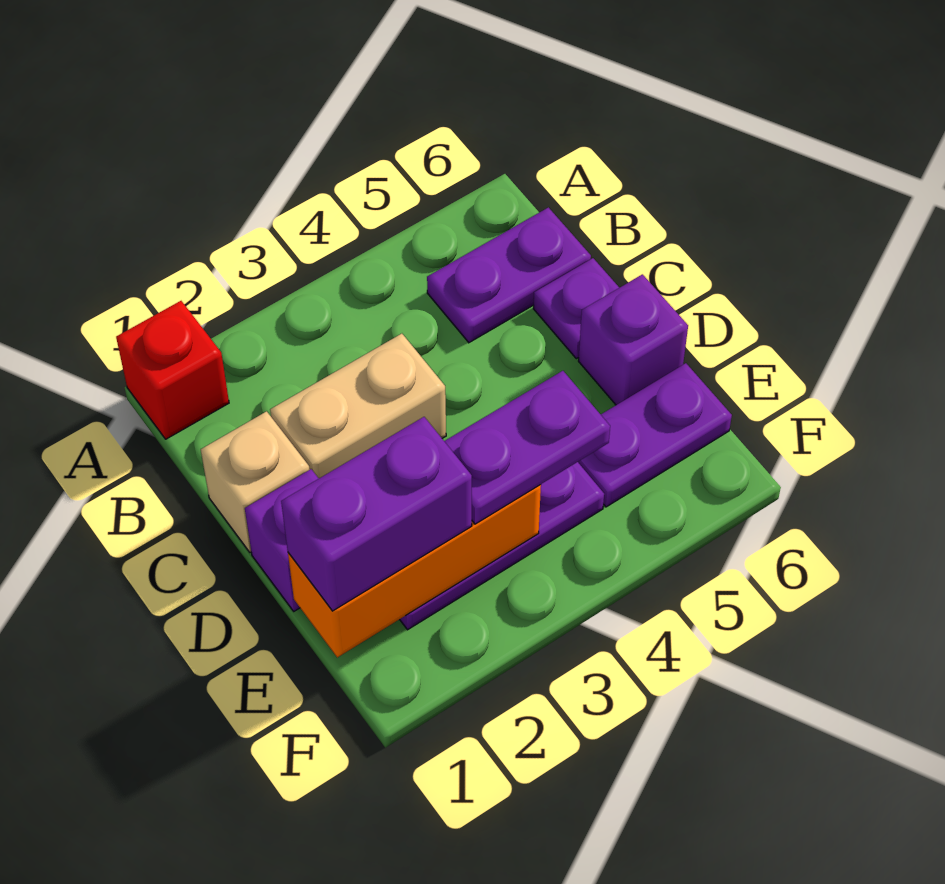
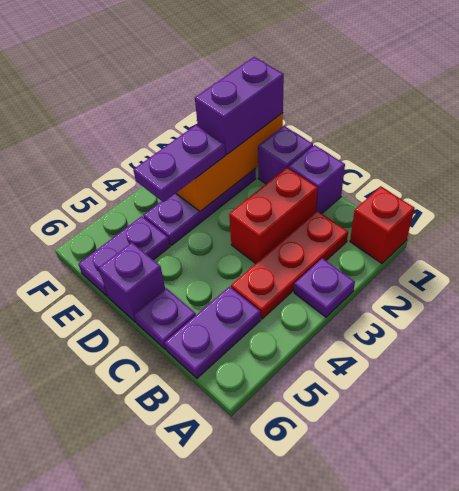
none -> purple plate A3 level 1
none -> red plate B2:B4 level 1
tan brick C1 level 1 -> purple brick C1 level 1
tan brick C2:C3 level 1 -> red brick C2:C3 level 1

